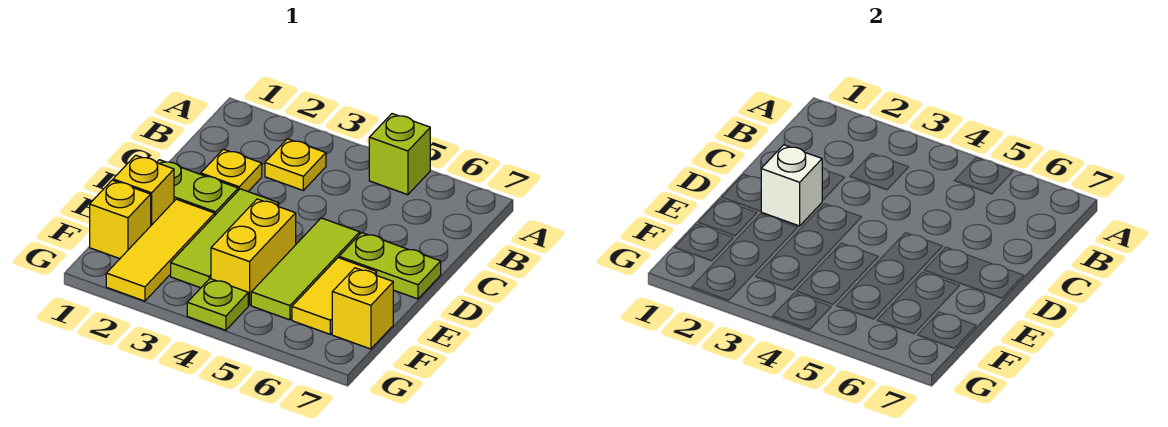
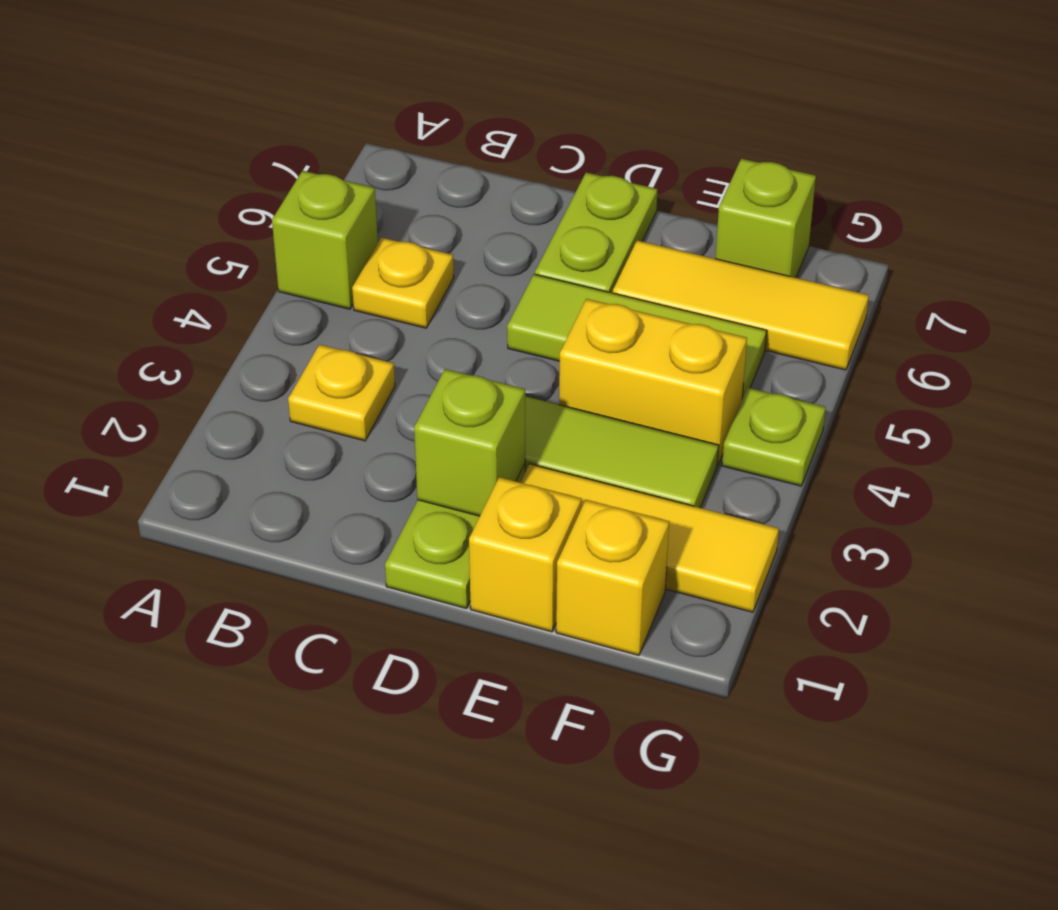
yellow plate C2 level 1 -> yellow plate B5 level 1
white brick D2 level 2 -> lime brick D2 level 2
yellow tile E6:F6 level 1 -> yellow tile E6:G6 level 1
yellow brick F7 level 1 -> lime brick F7 level 1

